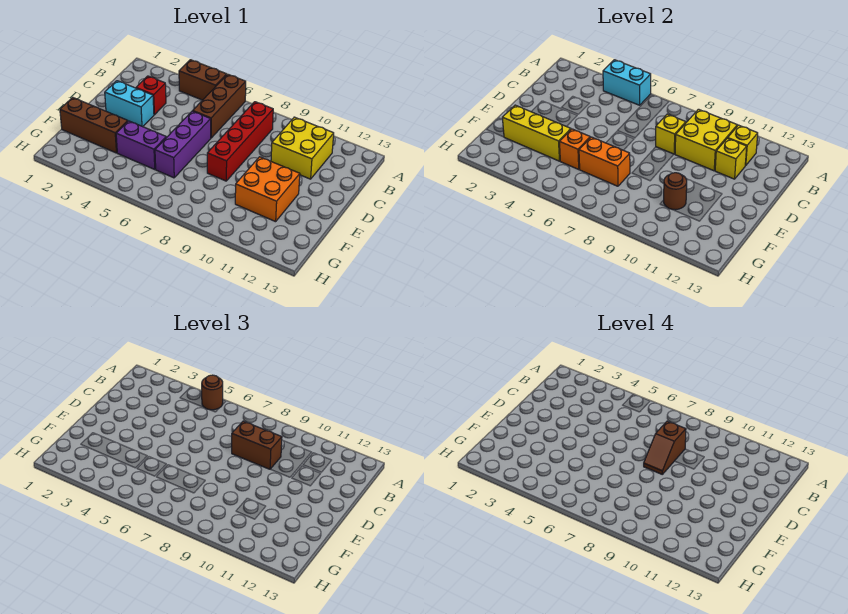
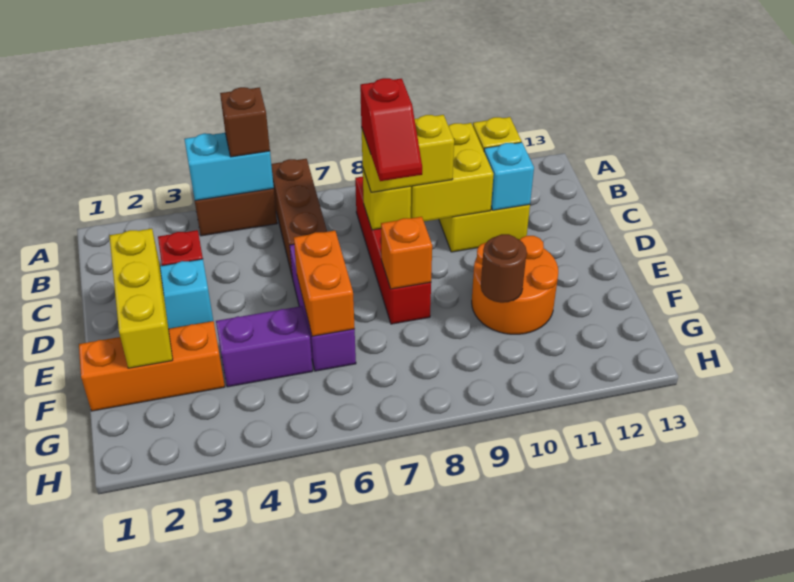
brown round brick A5 level 3 -> brown brick A5 level 3
brown brick C8:C9 level 3 -> yellow brick C8:C9 level 3
brown slope C8:D8 level 4 top C -> red slope C8:D8 level 4 top C
yellow brick C11 level 2 -> cyan brick C11 level 2
orange brick E10:F11 level 1 -> orange round brick E10:F11 level 1
brown brick F1:F3 level 1 -> orange brick F1:F3 level 1
yellow brick F2:F4 level 2 -> yellow brick D2:F2 level 2
orange brick F5 level 2 -> orange brick E8 level 2
orange brick F6:F7 level 2 -> orange brick E6:F6 level 2

